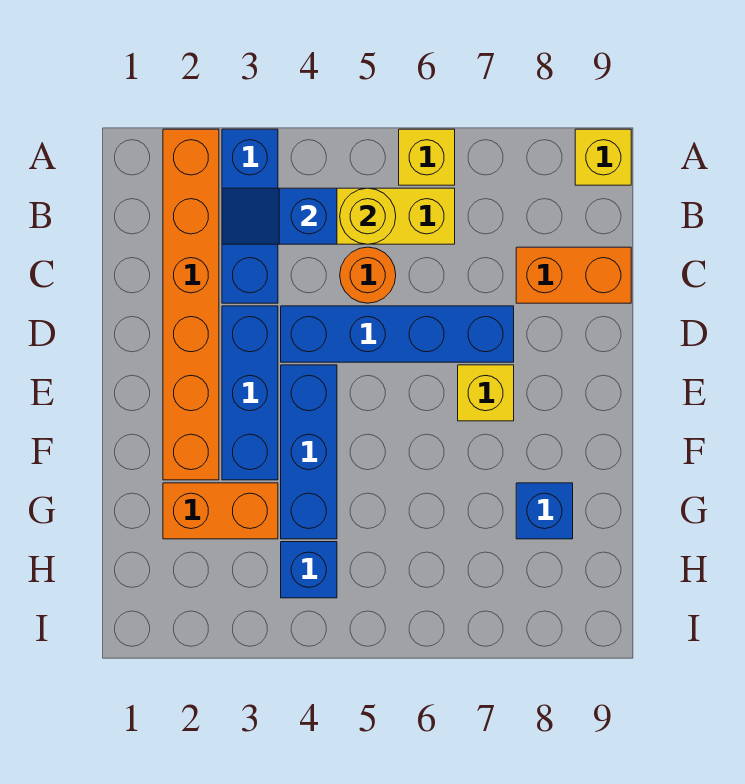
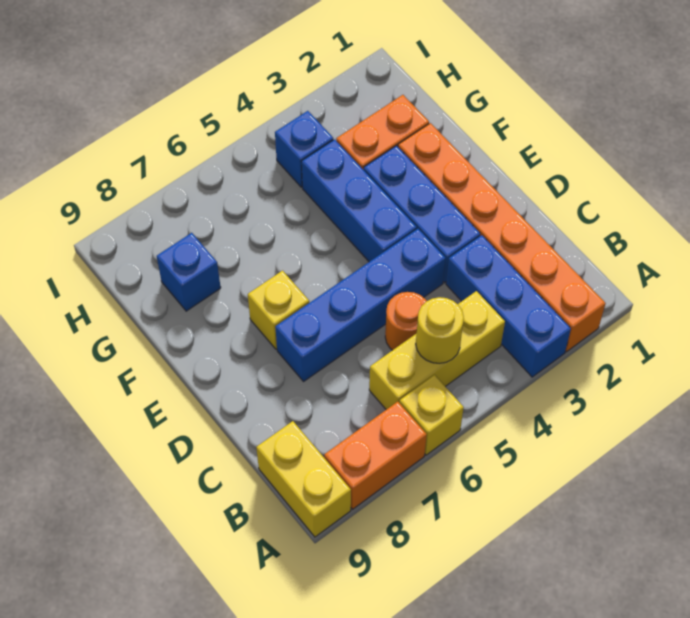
yellow brick A9 level 1 -> yellow brick A9:B9 level 1
blue slope B3:B4 level 2 top 4 -> none
orange brick C8:C9 level 1 -> orange brick A7:A8 level 1

